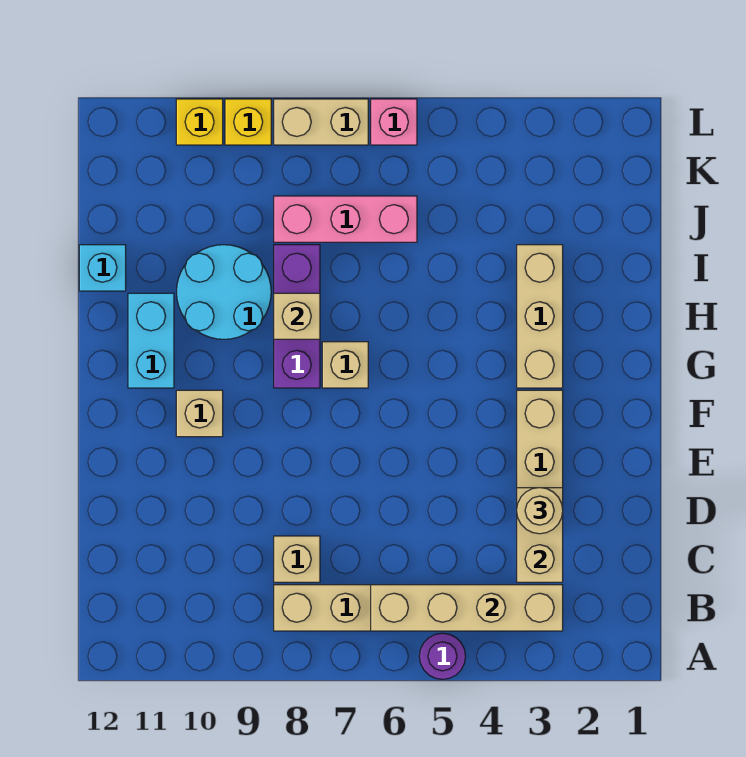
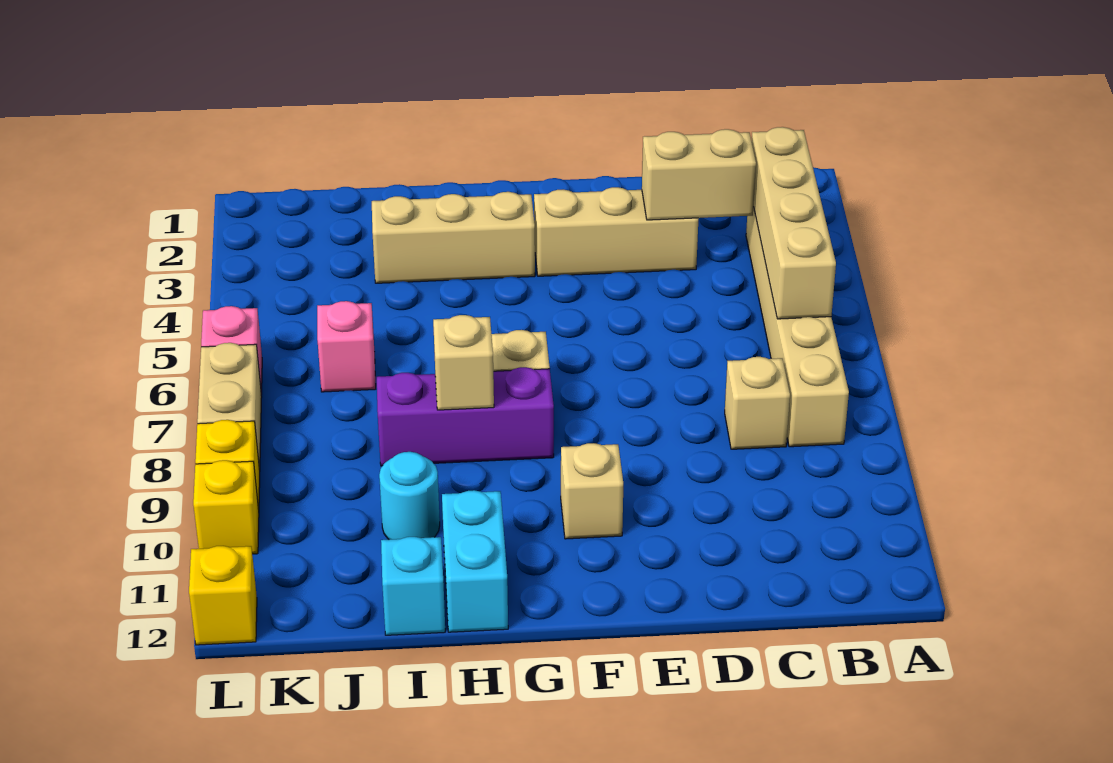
purple round brick A5 level 1 -> none
tan round brick D3 level 3 -> none
cyan brick G11:H11 level 1 -> cyan brick H11:H12 level 1
cyan round brick H9:I10 level 1 -> cyan round brick I10 level 1
pink brick J6:J8 level 1 -> pink brick J6 level 1
none -> yellow brick L12 level 1

